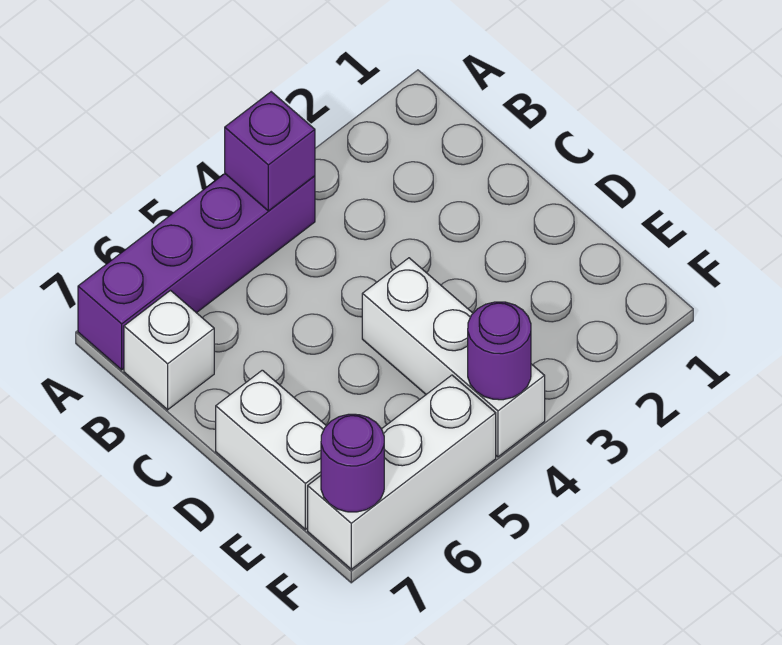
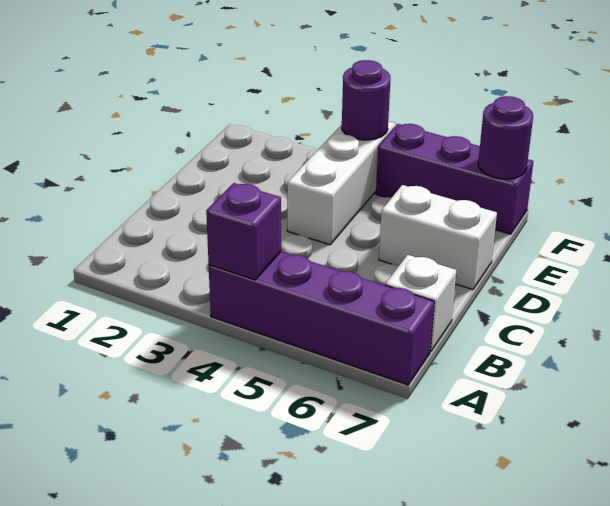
white brick D7:E7 level 1 -> white brick D6:D7 level 1
white brick F5:F7 level 1 -> purple brick F5:F7 level 1

